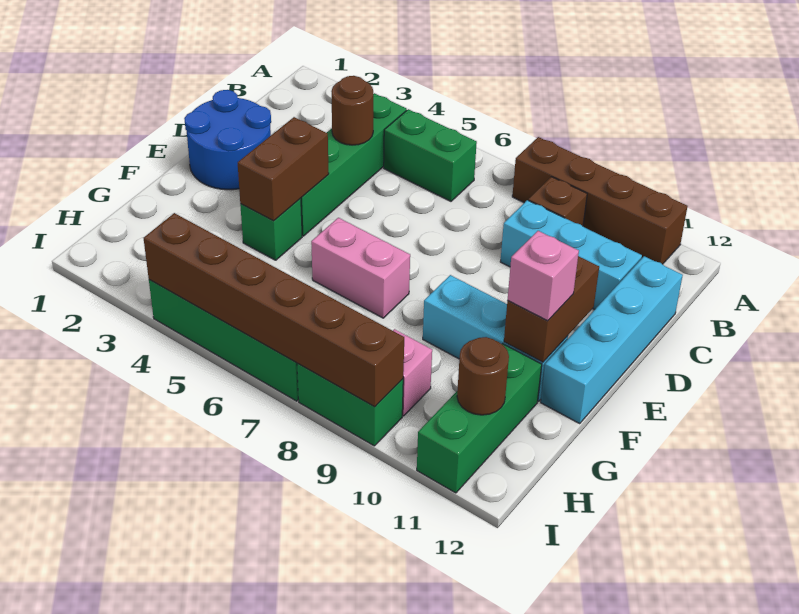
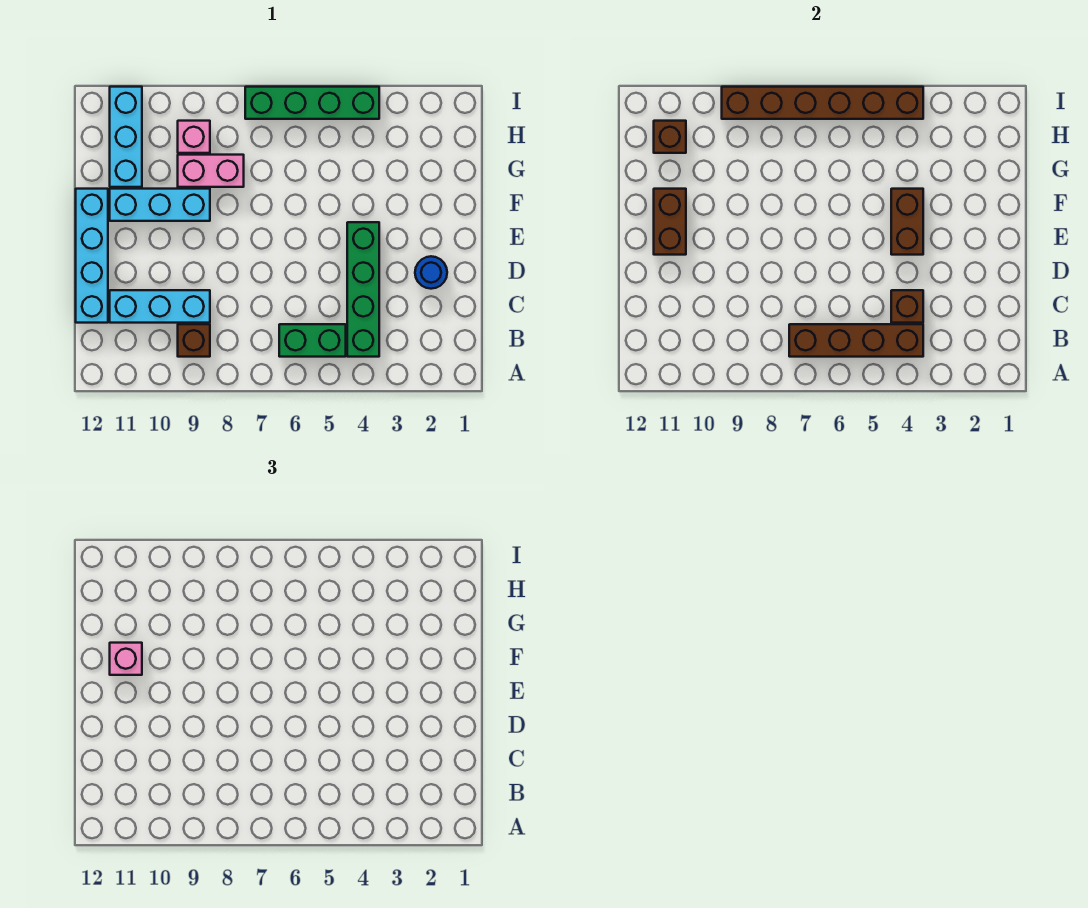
brown brick A8:A11 level 1 -> brown brick B4:B7 level 2
brown round brick C4 level 2 -> brown brick C4 level 2
blue round brick D1:E2 level 1 -> blue round brick D2 level 1
green brick F4 level 1 -> none
pink brick F6:F7 level 1 -> pink brick G8:G9 level 1
green brick G11:I11 level 1 -> cyan brick G11:I11 level 1
brown round brick H11 level 2 -> brown brick H11 level 2
green brick I8:I9 level 1 -> none

